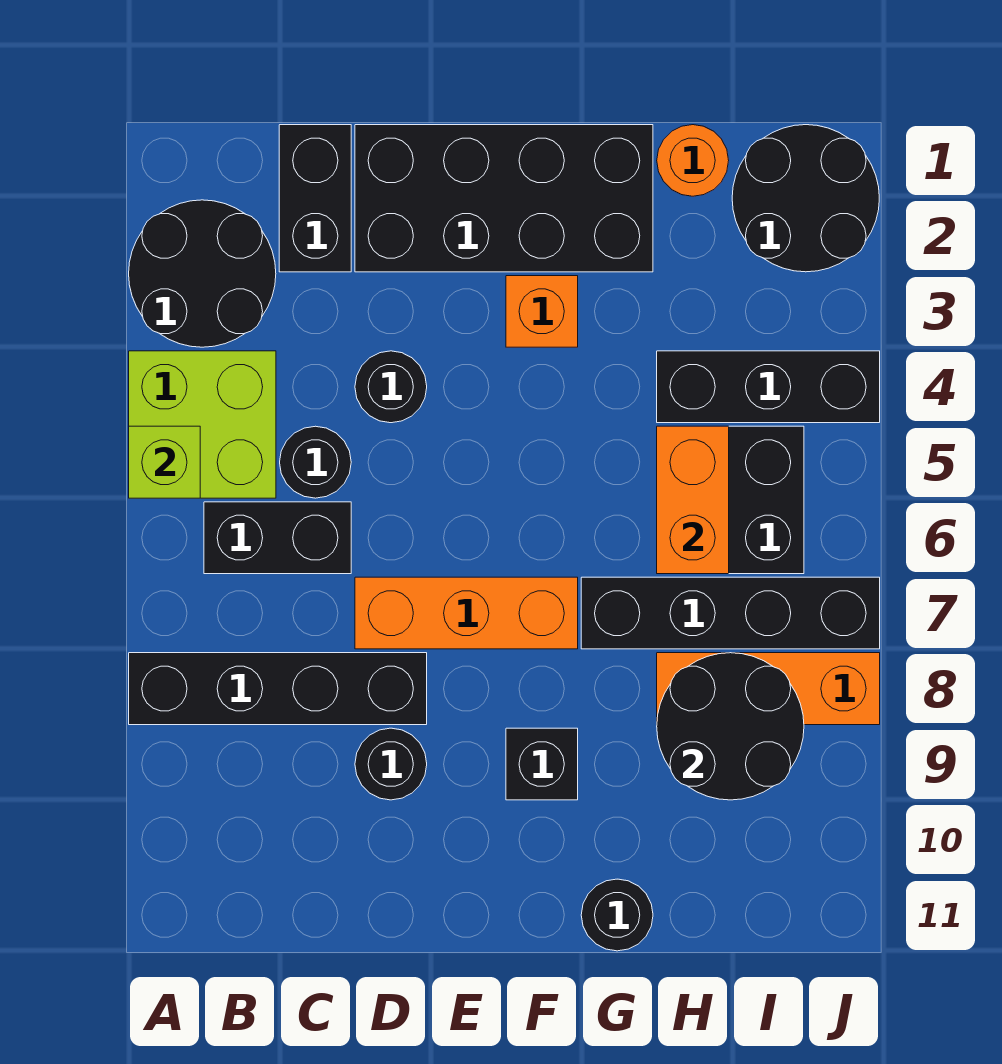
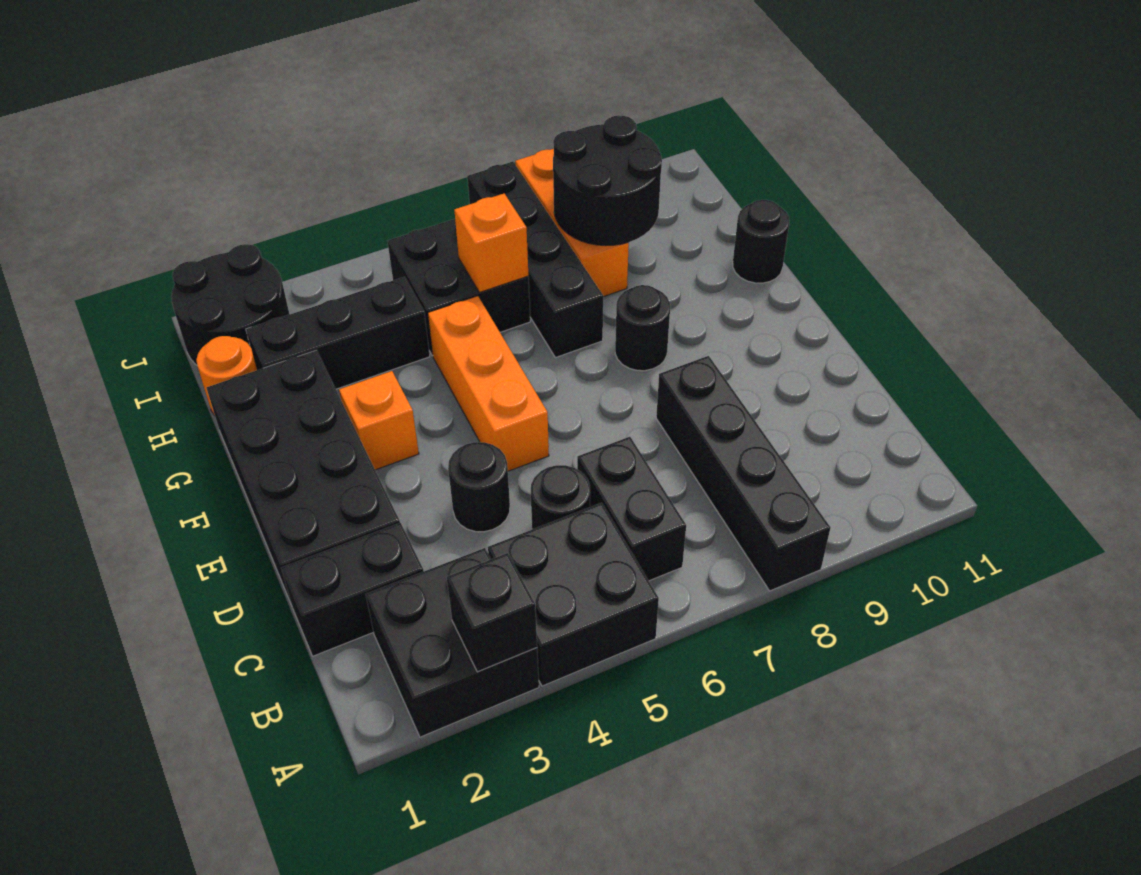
black round brick A2:B3 level 1 -> black brick A2:B3 level 1
lime brick A4:B5 level 1 -> black brick A4:B5 level 1
lime brick A5 level 2 -> none
orange brick D7:F7 level 1 -> orange brick E5:G5 level 1
black round brick D9 level 1 -> black round brick F8 level 1
black brick F9 level 1 -> black brick A3 level 2
black brick H4:J4 level 1 -> black brick H2:H4 level 1
orange brick H5:H6 level 2 -> orange brick H6 level 2

